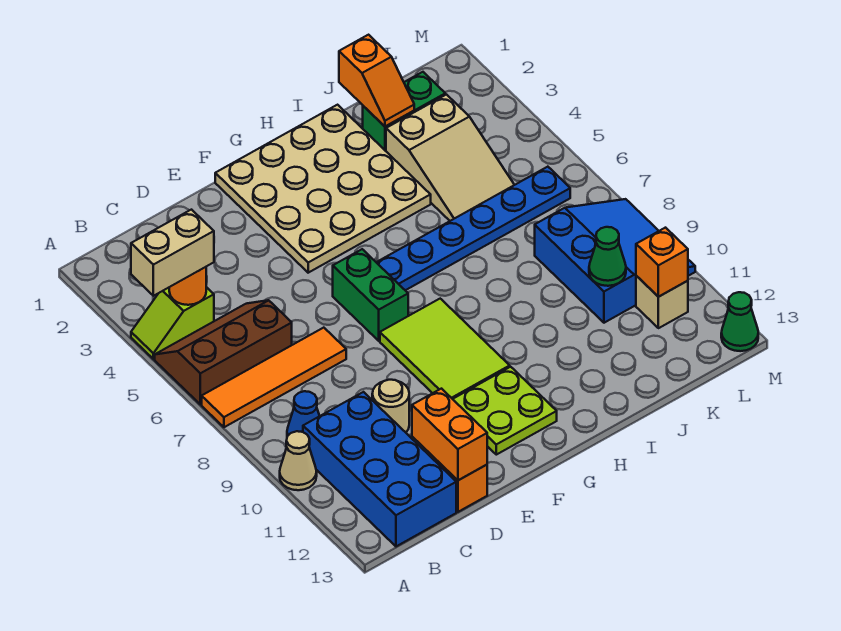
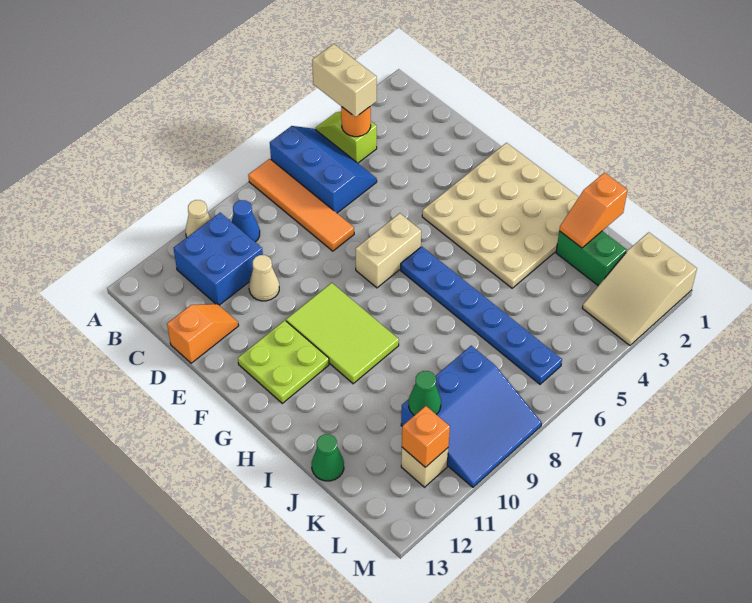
brown slope A5:C6 level 1 top 6 -> blue slope A5:C6 level 1 top 6
blue brick B10:C13 level 1 -> blue brick B10:C11 level 1
tan round brick D10 level 1 -> tan cone D10 level 1
orange brick D12:D13 level 2 -> none
green brick F6:F7 level 1 -> tan brick F6:F7 level 1
lime tile F8:G10 level 1 -> lime tile F9:H10 level 1
tan slope J3:K5 level 1 top 3 -> tan slope L1:M3 level 1 top 1
green cone M13 level 1 -> green cone J13 level 1

